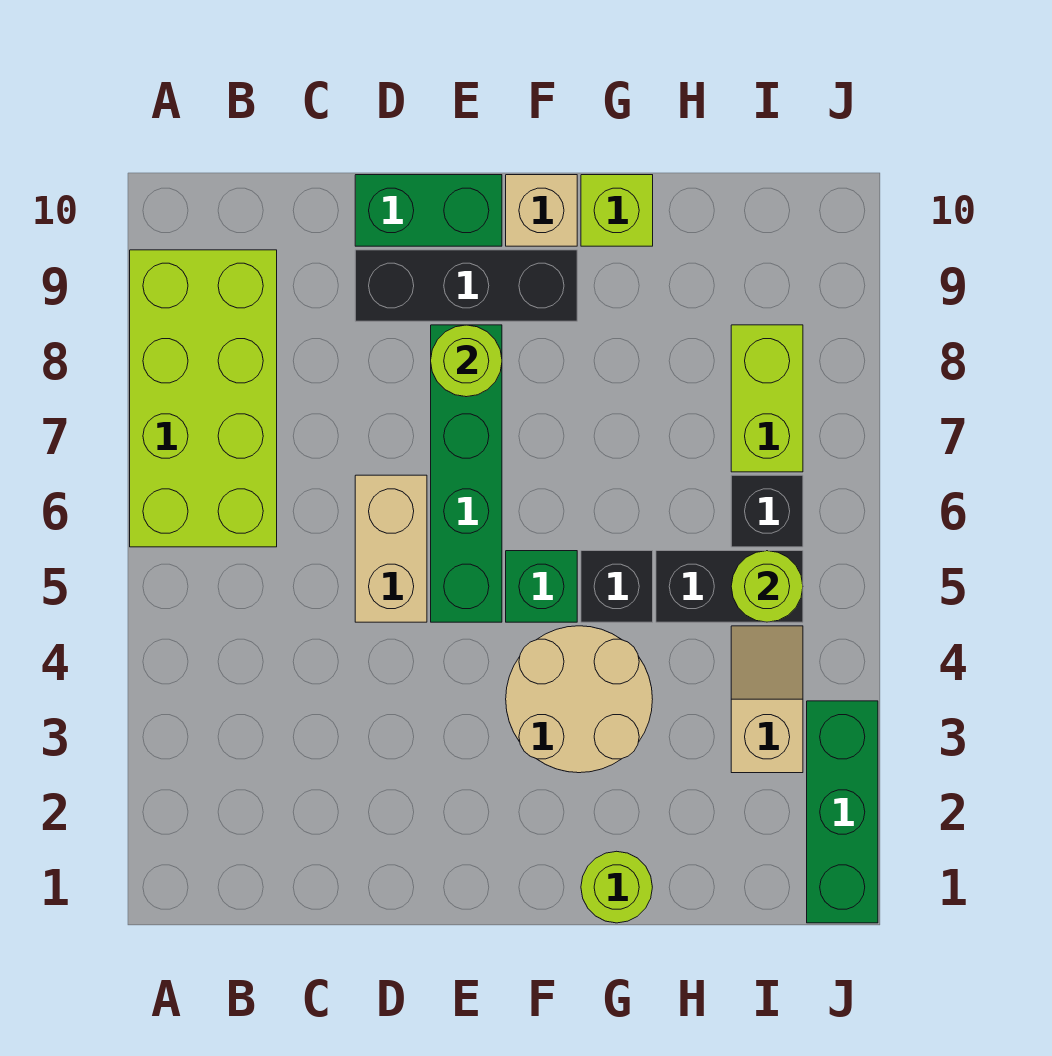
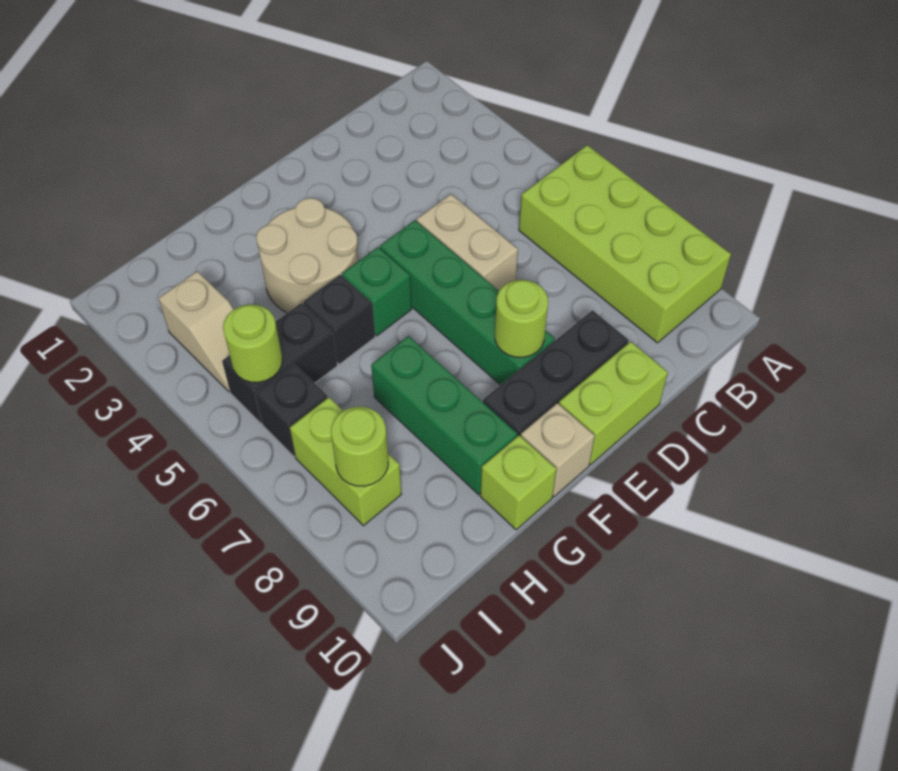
green brick D10:E10 level 1 -> lime brick D10:E10 level 1
lime round brick G1 level 1 -> lime round brick I8 level 2
green brick J1:J3 level 1 -> green brick G7:G9 level 1

